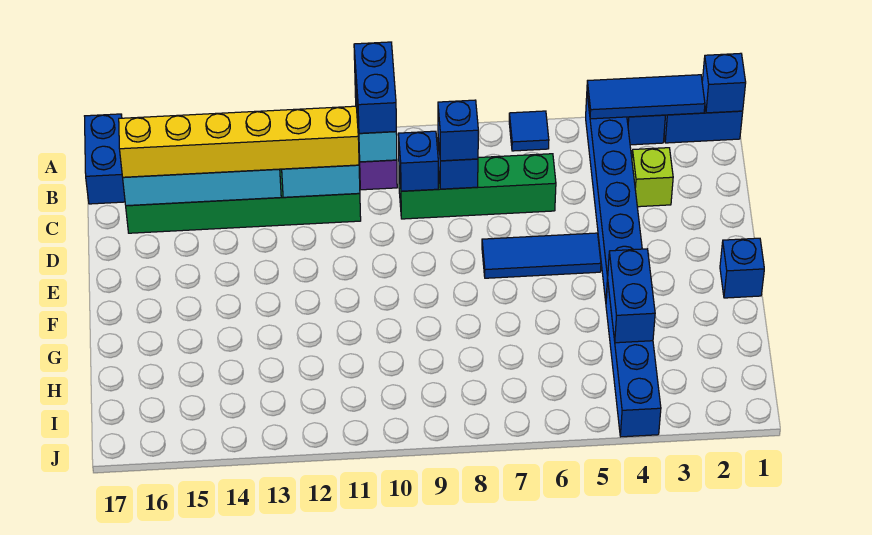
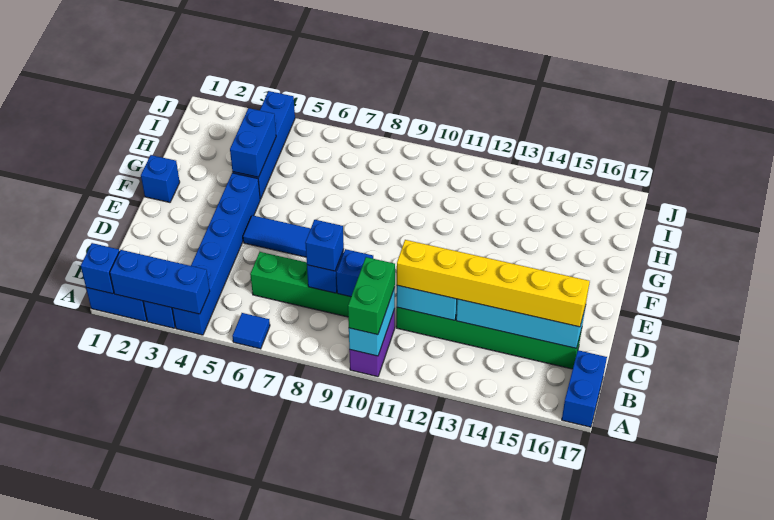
blue tile A2:A4 level 2 -> blue brick A2:A4 level 2
blue brick A10:B10 level 3 -> green brick A10:B10 level 3
lime brick C3 level 1 -> none

